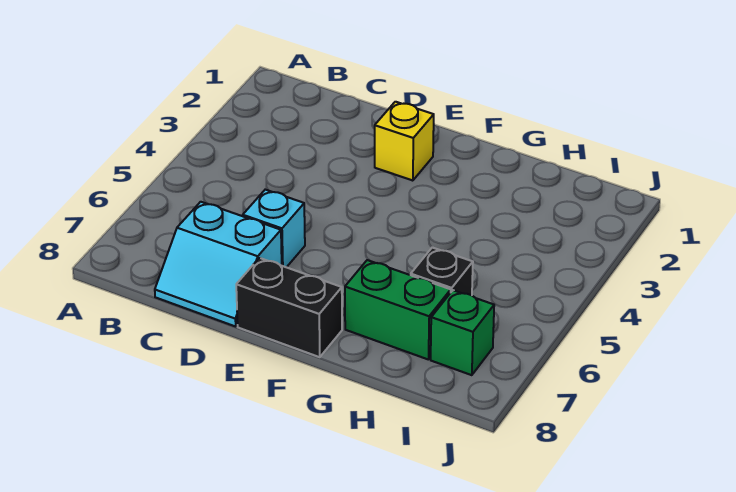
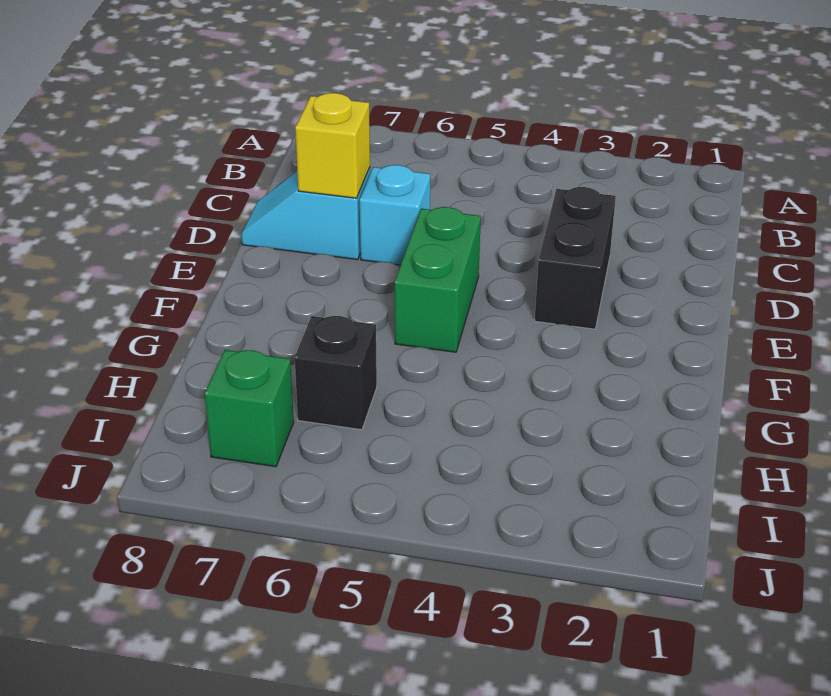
cyan slope C7:D8 level 1 top 7 -> cyan slope D7:D8 level 1 top 7
yellow brick E2 level 1 -> yellow brick D7 level 2
black brick E8:F8 level 1 -> black brick D3:E3 level 1
green brick G7:H7 level 1 -> green brick E5:F5 level 1

